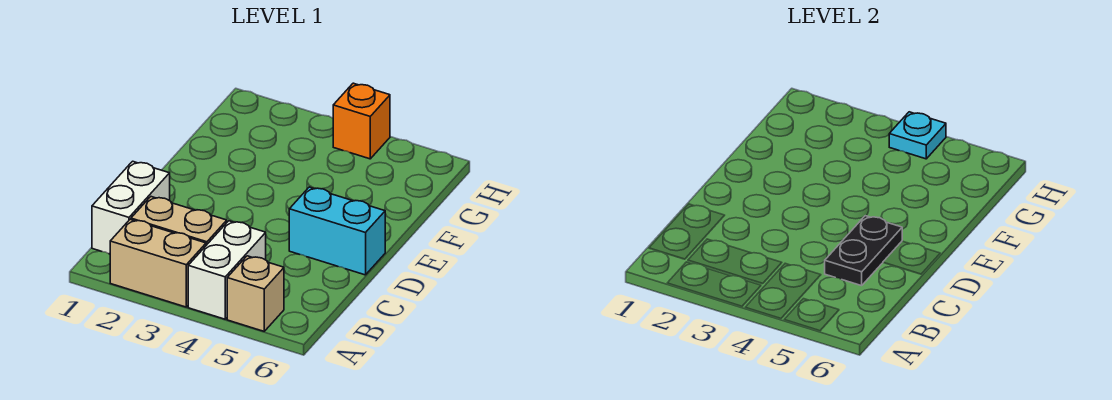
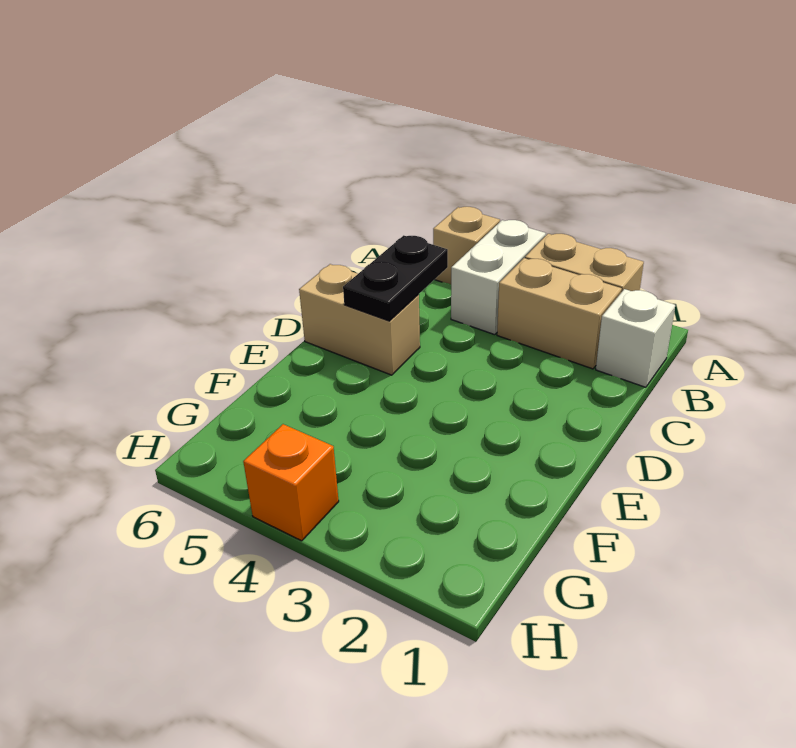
white brick B1:C1 level 1 -> white brick B1 level 1
cyan brick D5:D6 level 1 -> tan brick D5:D6 level 1
cyan plate H4 level 2 -> none

